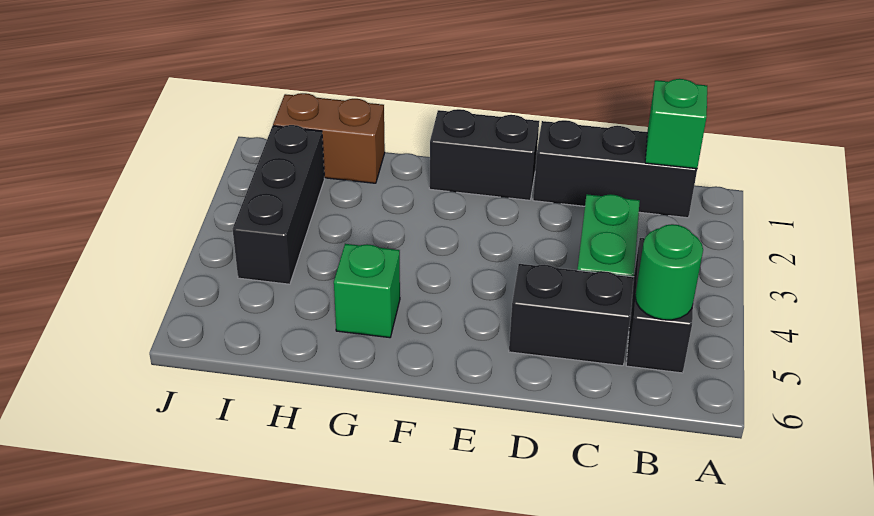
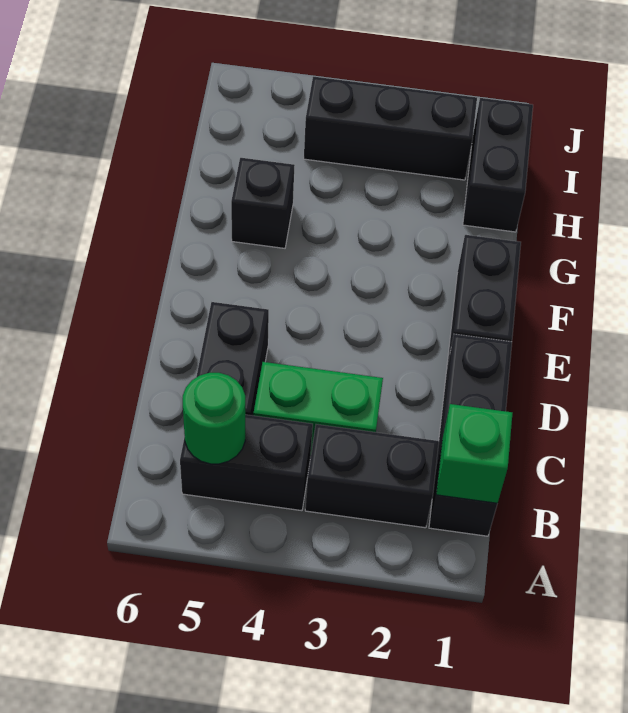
none -> black brick B2:B3 level 1
green brick G5 level 1 -> black brick G5 level 1
brown brick H1:I1 level 1 -> black brick H1:I1 level 1

